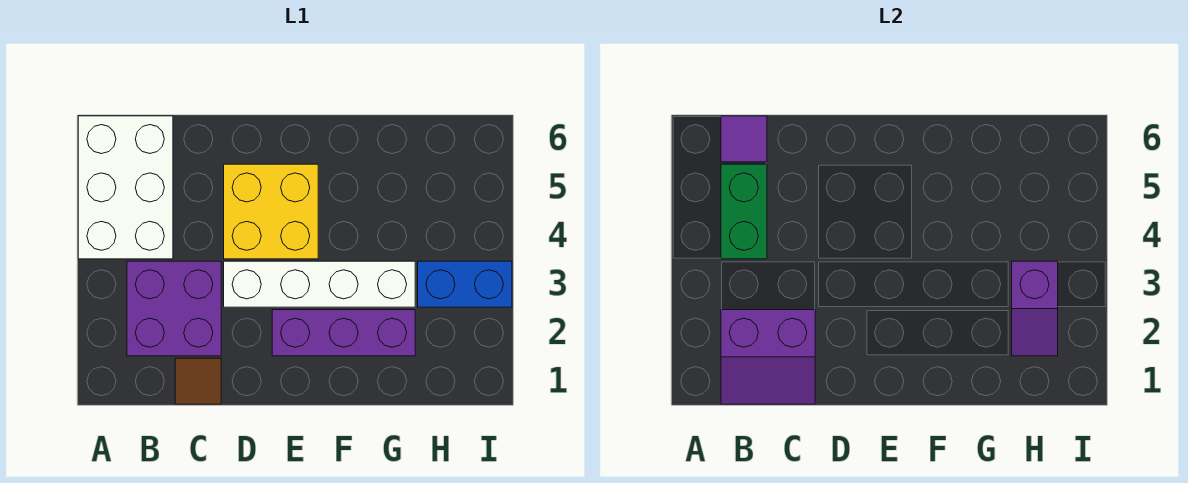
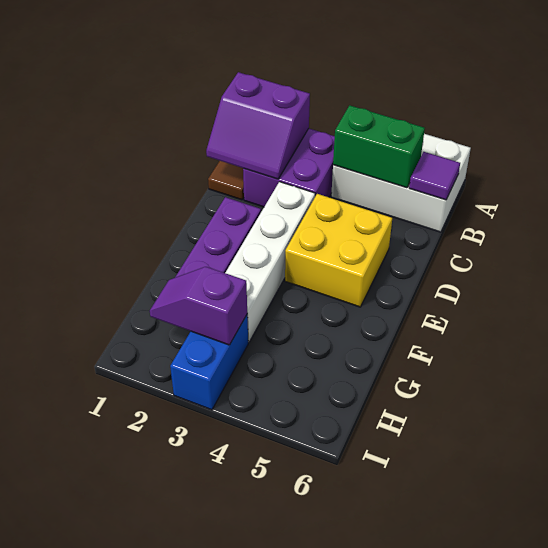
purple slope B1:C2 level 2 top 2 -> purple slope B1:C2 level 2 top B

